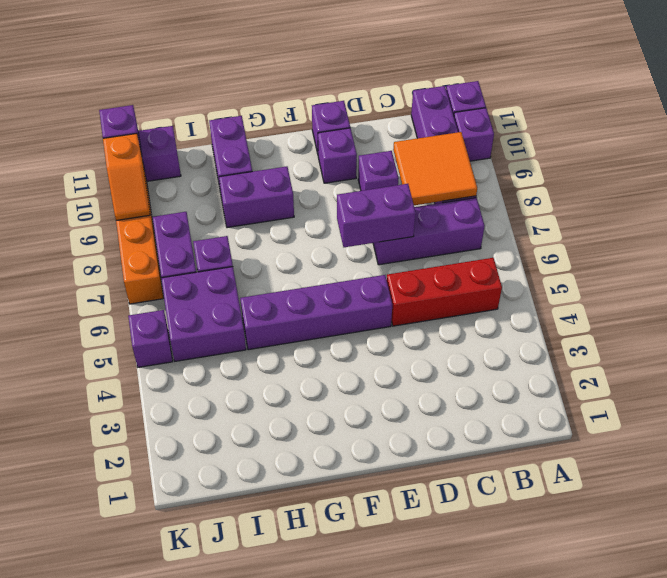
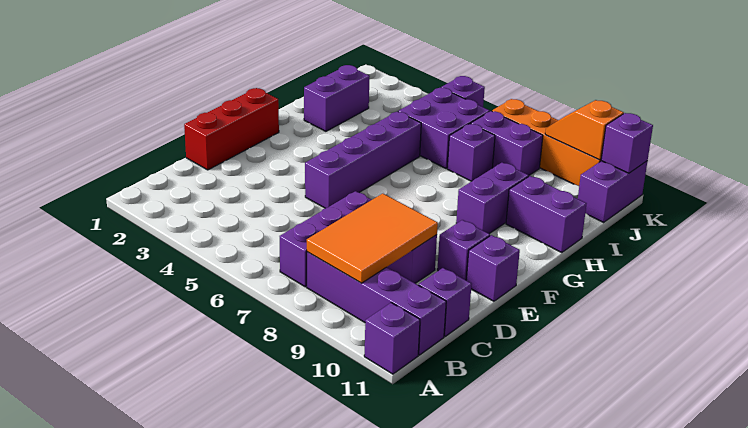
purple brick A10 level 1 -> purple brick C11 level 1
red brick B5:D5 level 1 -> red brick D1:F1 level 1
orange tile B8:C9 level 2 -> orange tile B8:D9 level 2
purple brick D7:E7 level 2 -> purple brick H2:I2 level 1

